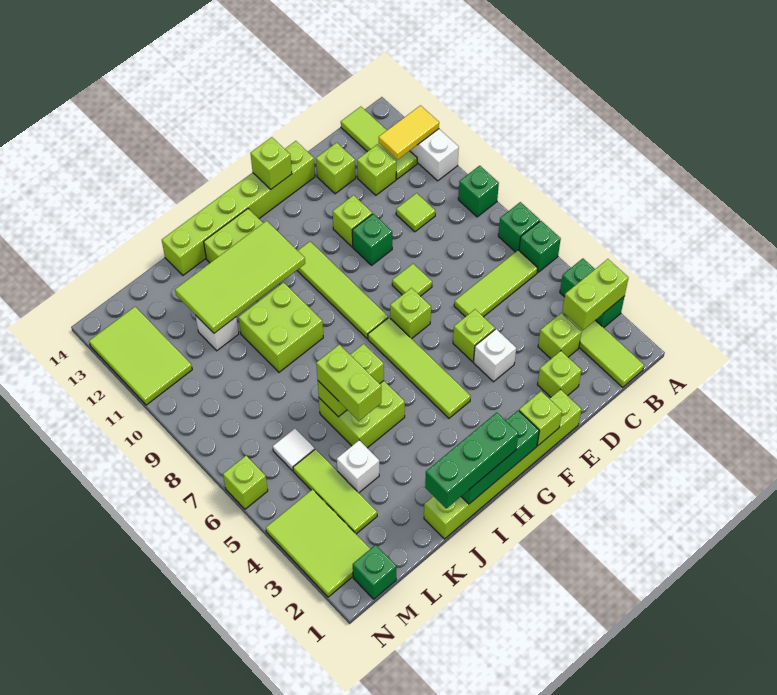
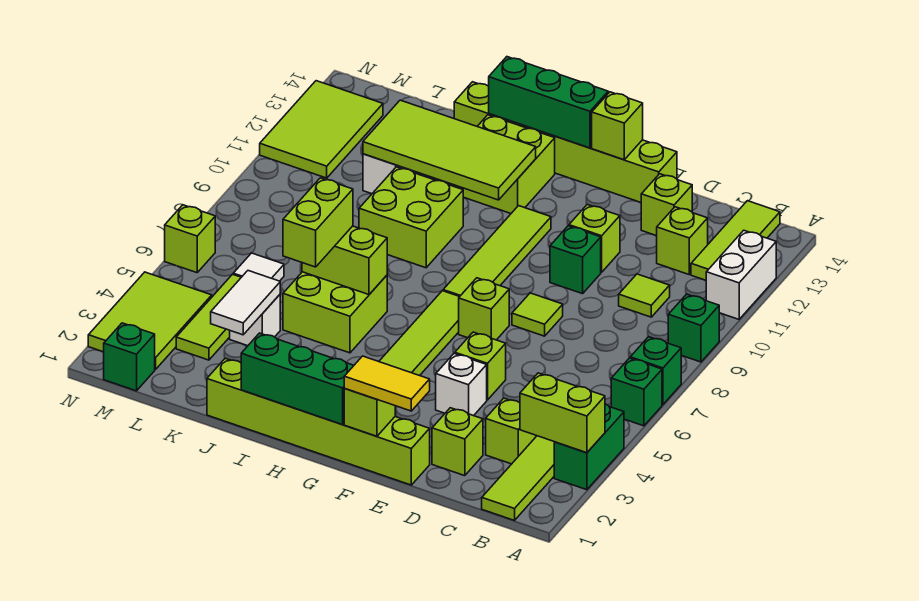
yellow tile A12:B12 level 2 -> yellow tile E1:F1 level 3
lime tile B6:D6 level 1 -> none
green brick H1:J1 level 3 -> green brick G14:I14 level 2
none -> white tile K3:K4 level 2

